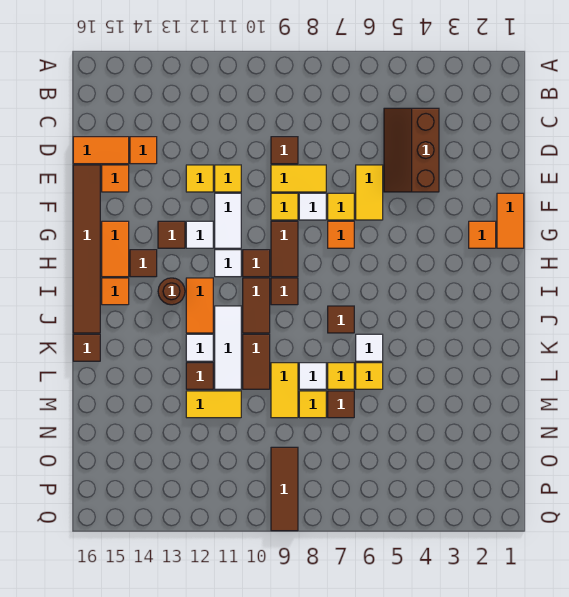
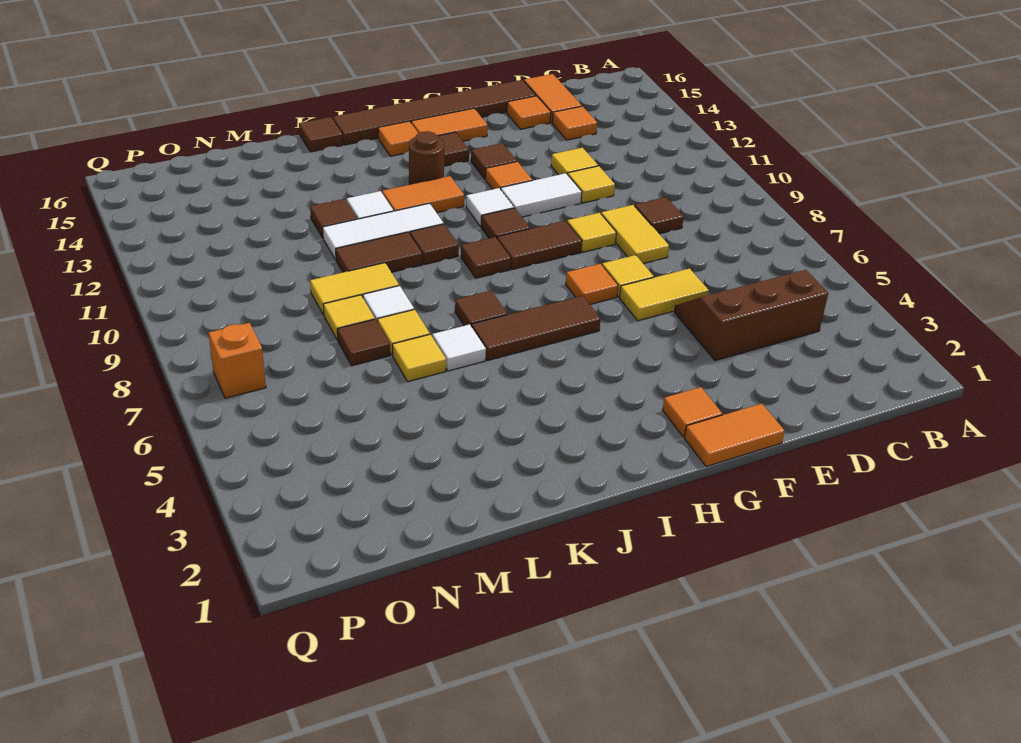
white tile F8 level 1 -> none
white tile G12 level 1 -> orange tile G12 level 1
brown tile I10:J10 level 1 -> brown tile J10 level 1
yellow tile M11:M12 level 1 -> none
brown tile O9:Q9 level 1 -> brown tile H6:J6 level 1
none -> orange brick P7 level 1

